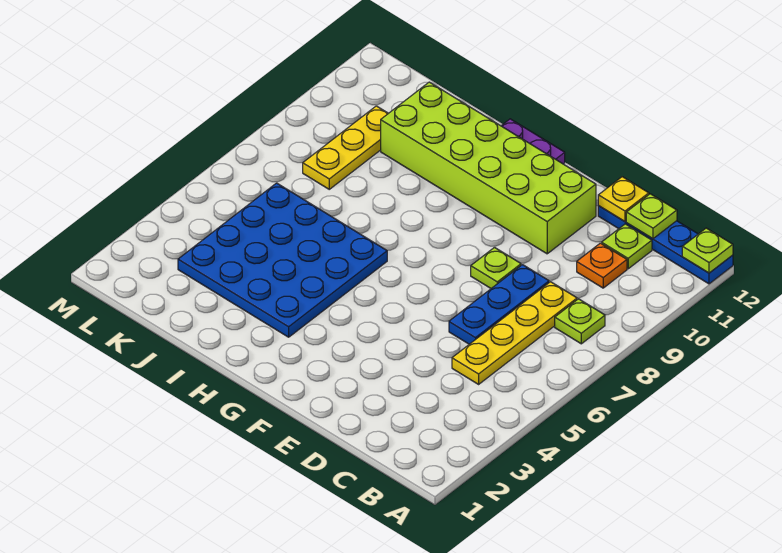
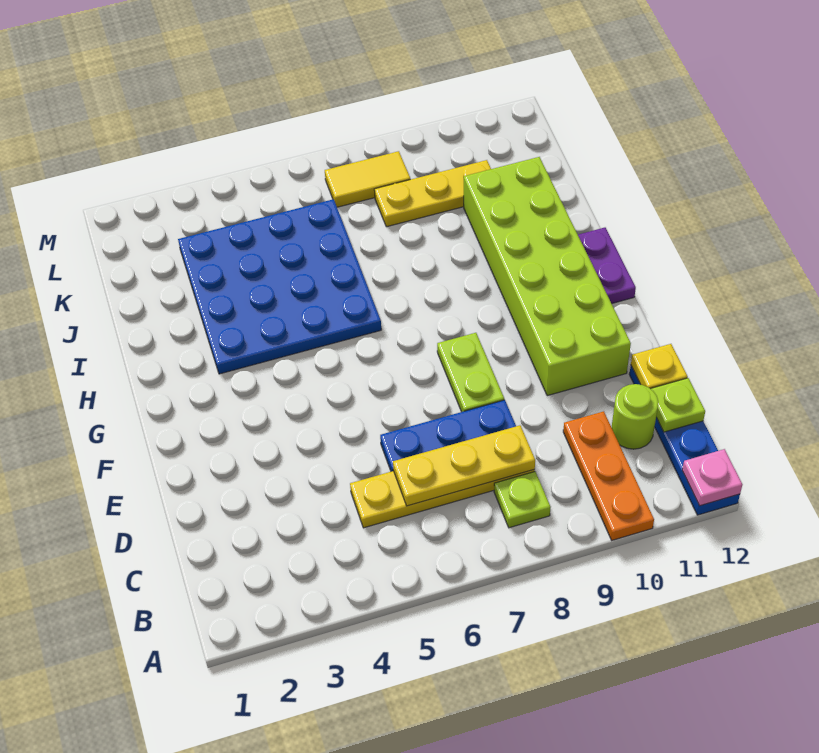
lime plate A12 level 2 -> pink plate A12 level 2
none -> yellow plate C6:C8 level 2
orange plate C10 level 1 -> orange plate A10:C10 level 1
lime plate C11 level 1 -> lime round brick C11 level 1
lime plate E8 level 1 -> lime plate E8:F8 level 1
none -> yellow tile L7:L8 level 1

